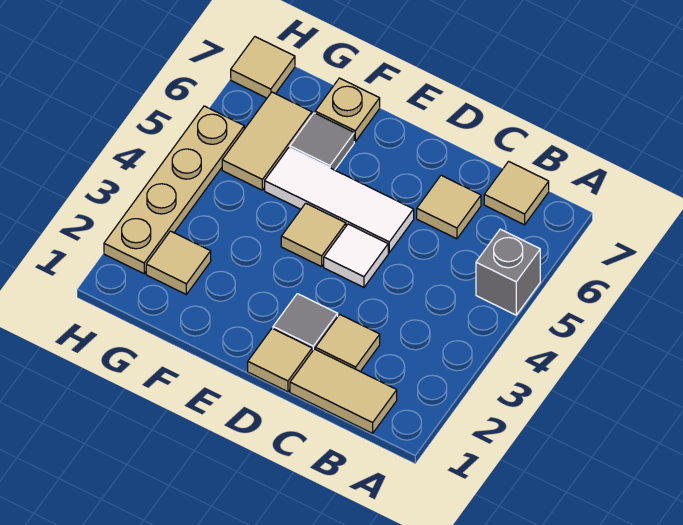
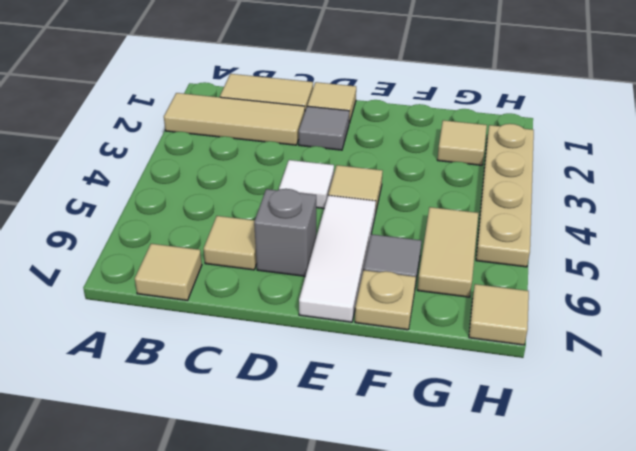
grey brick A5 level 1 -> grey brick D6 level 1
tan tile C2 level 1 -> tan tile A2:C2 level 1
white tile D5:F5 level 1 -> white tile E5:E7 level 1

